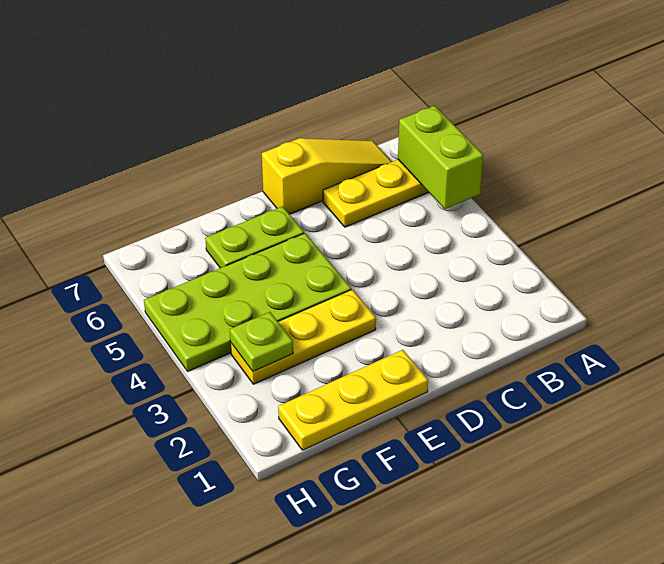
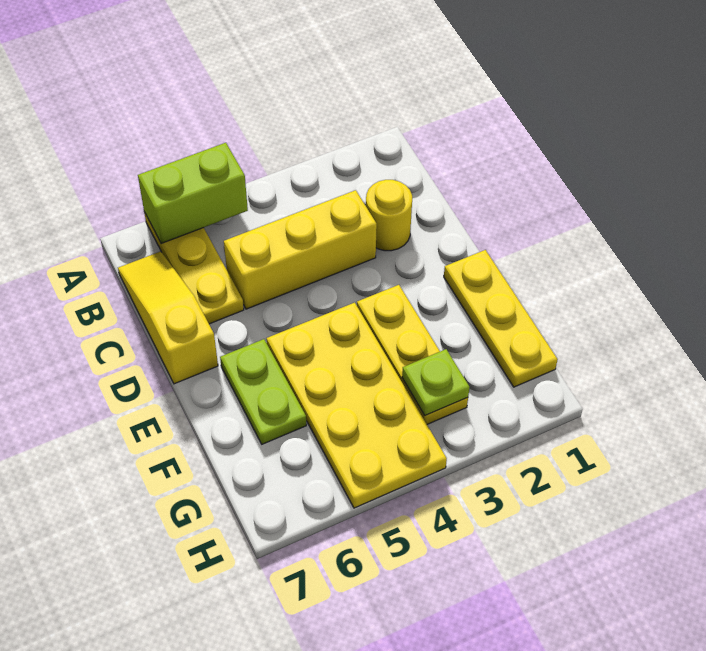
none -> yellow round brick C2 level 1
none -> yellow brick C3:C5 level 1
lime plate E4:H5 level 1 -> yellow plate E4:H5 level 1

